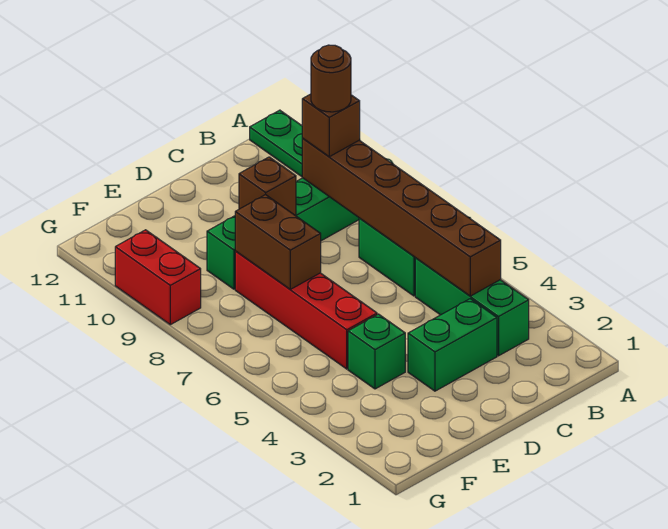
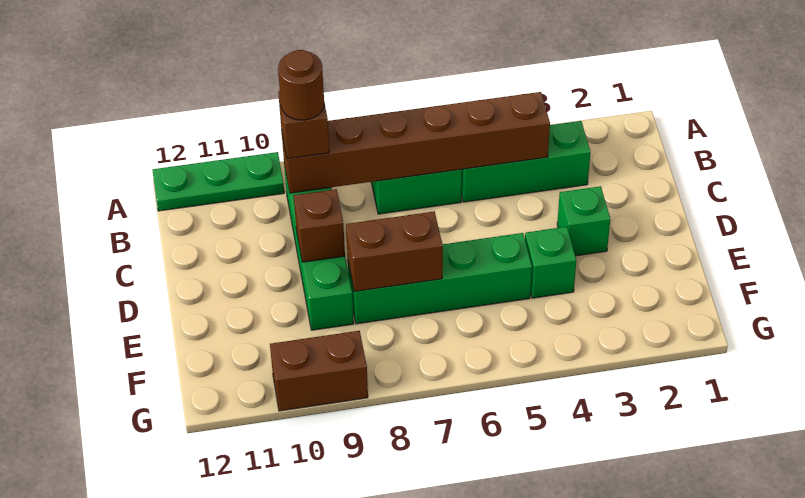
green brick C3:D3 level 1 -> green brick D3 level 1
red brick E5:E8 level 1 -> green brick E5:E8 level 1
red brick G9:G10 level 1 -> brown brick G9:G10 level 1

